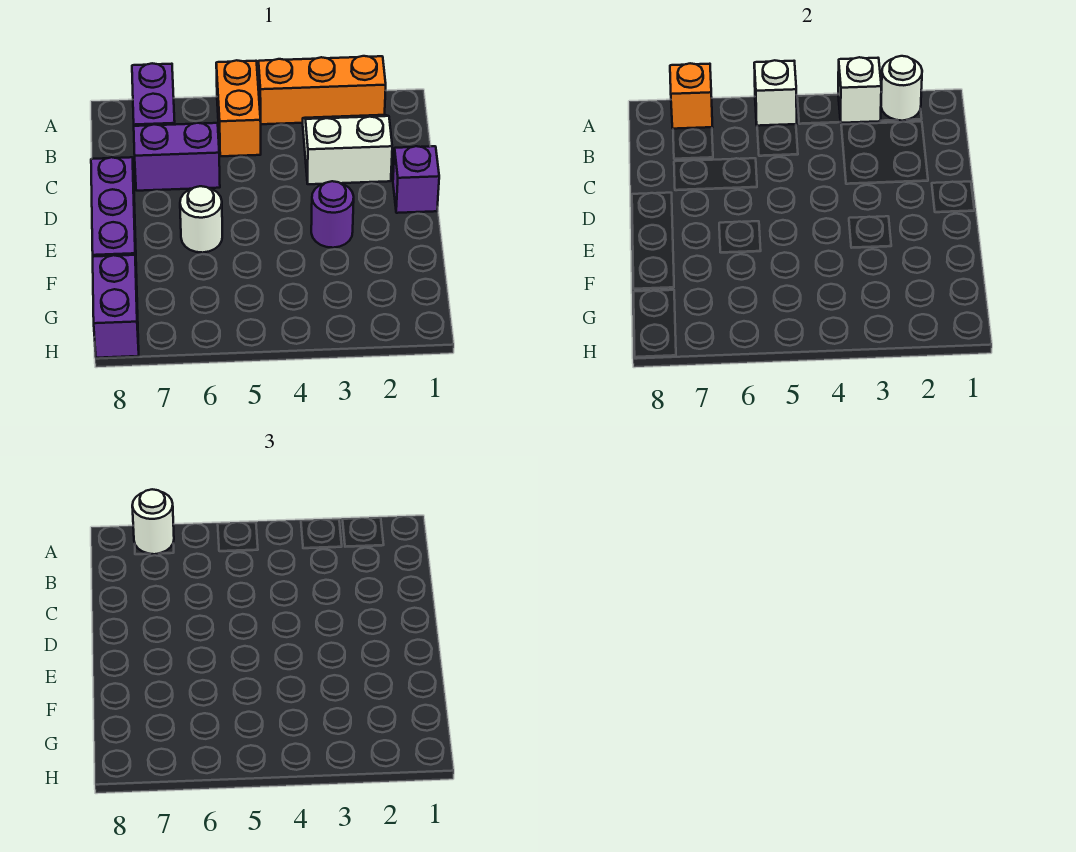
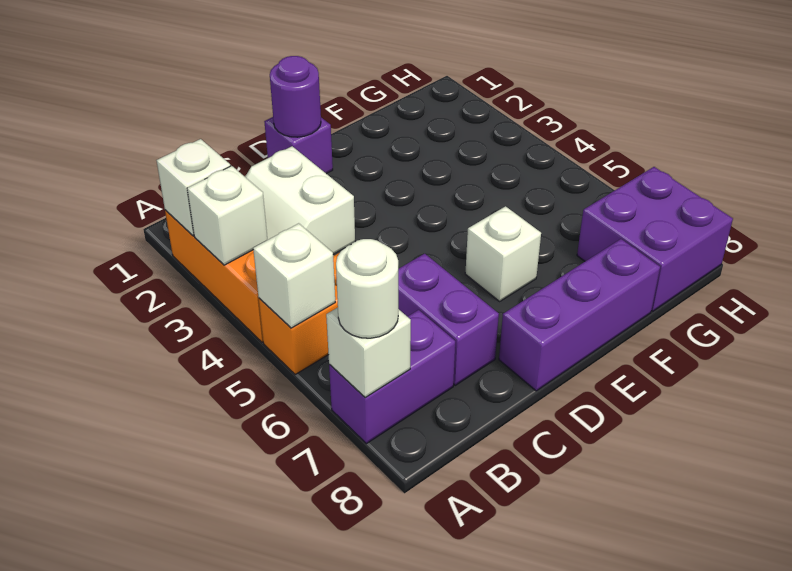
white round brick A2 level 2 -> white brick A2 level 2
orange brick A7 level 2 -> white brick A7 level 2
purple round brick E3 level 1 -> purple round brick D1 level 2
white round brick E6 level 1 -> white brick E6 level 1
purple brick G8:H8 level 1 -> purple brick G7:H8 level 1

